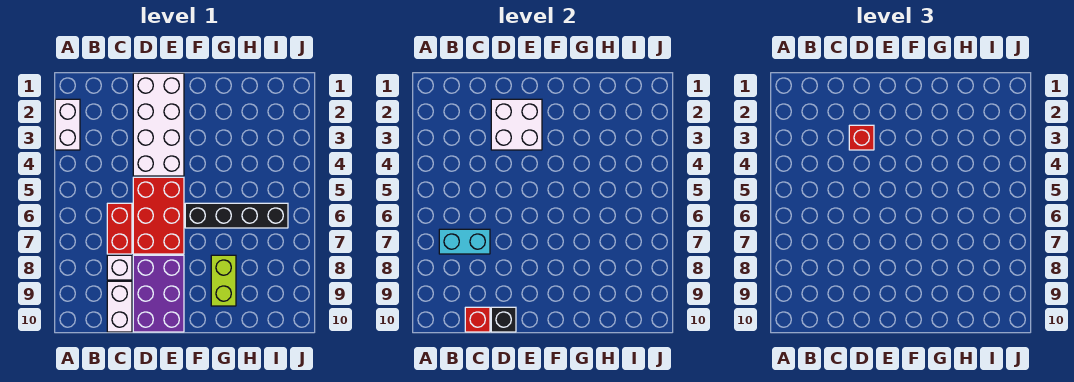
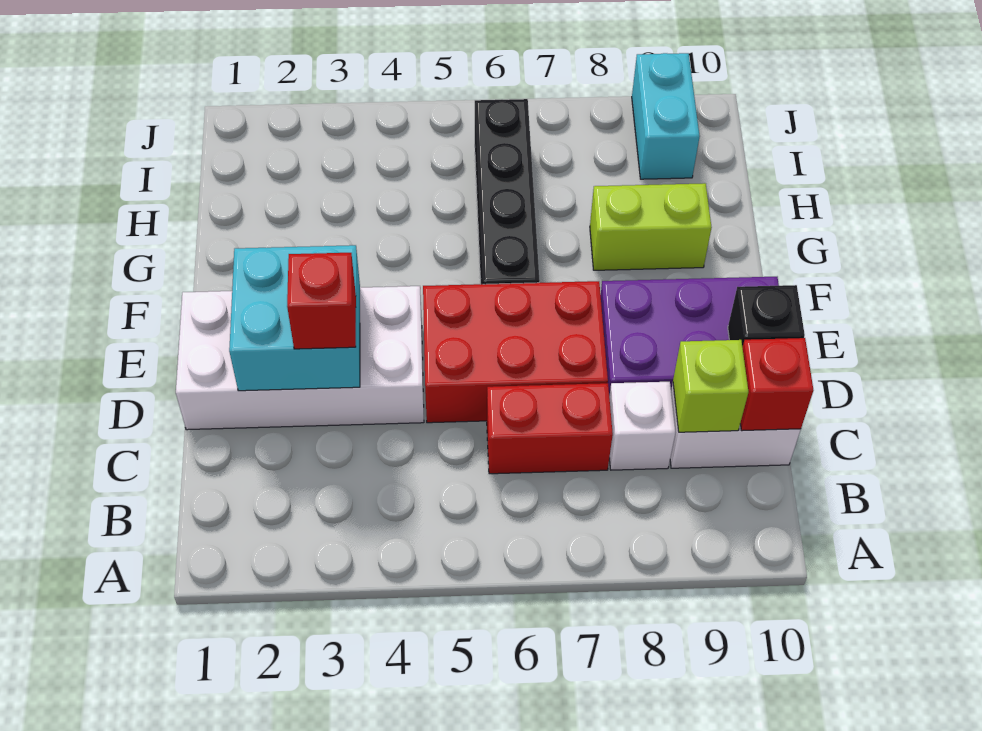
white brick A2:A3 level 1 -> none
cyan brick B7:C7 level 2 -> cyan brick I9:J9 level 1
none -> lime brick C9 level 2
white brick D2:E3 level 2 -> cyan brick D2:E3 level 2

